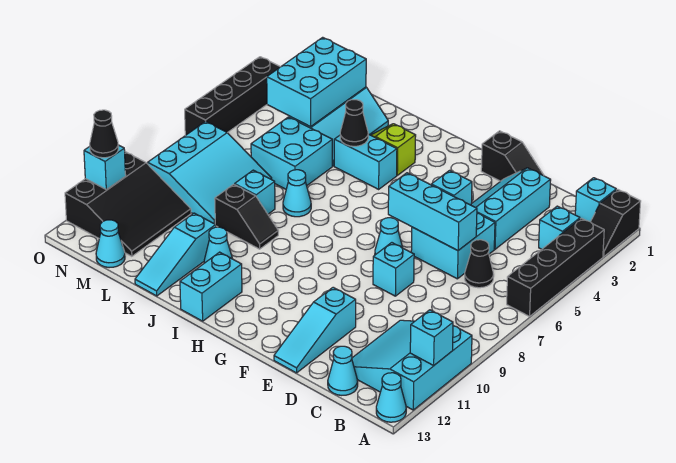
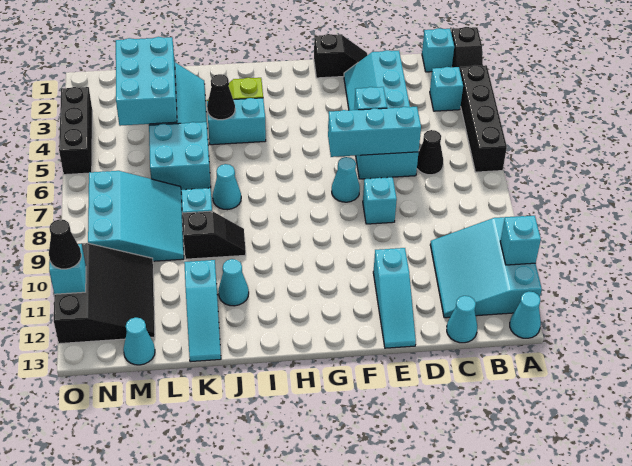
cyan brick I12:I13 level 1 -> none
black brick O3:O6 level 1 -> black brick O3:O5 level 1

